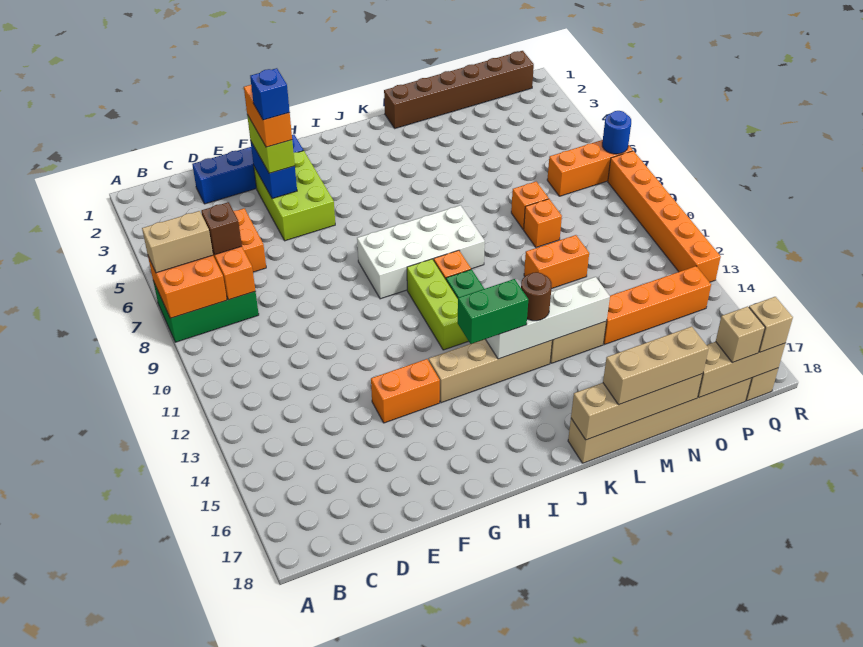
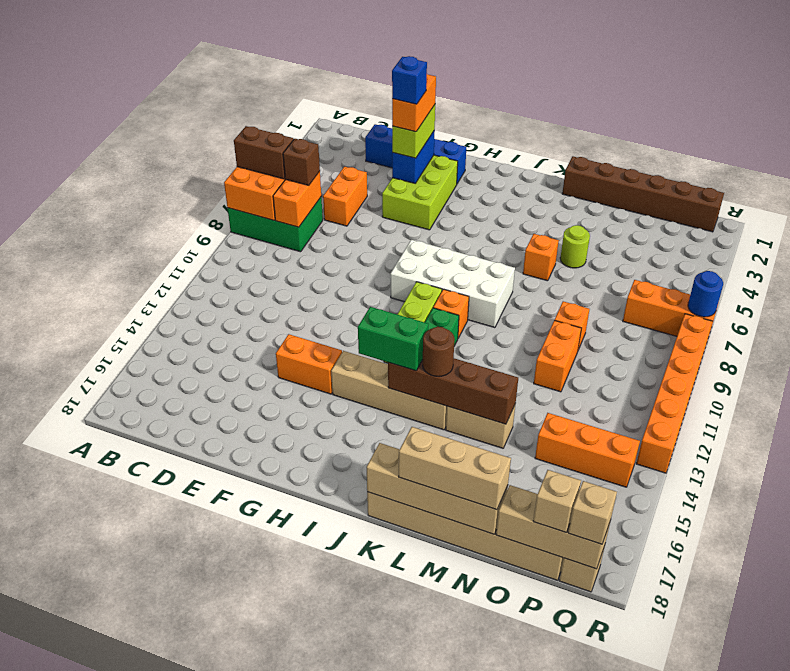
tan brick A7:B7 level 3 -> brown brick A7:B7 level 3
white brick J14:M14 level 2 -> brown brick J14:M14 level 2
none -> lime round brick M5 level 1
orange brick M11:N11 level 1 -> orange brick N10:N11 level 1
orange brick N8 level 1 -> orange brick L6 level 1
orange brick N14:Q14 level 1 -> orange brick O14:Q14 level 1

